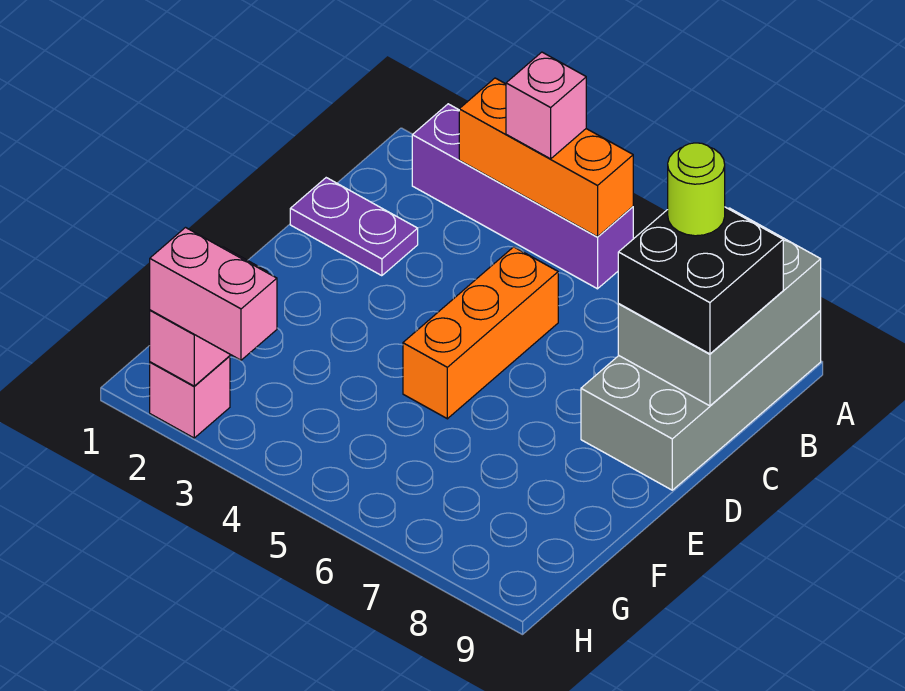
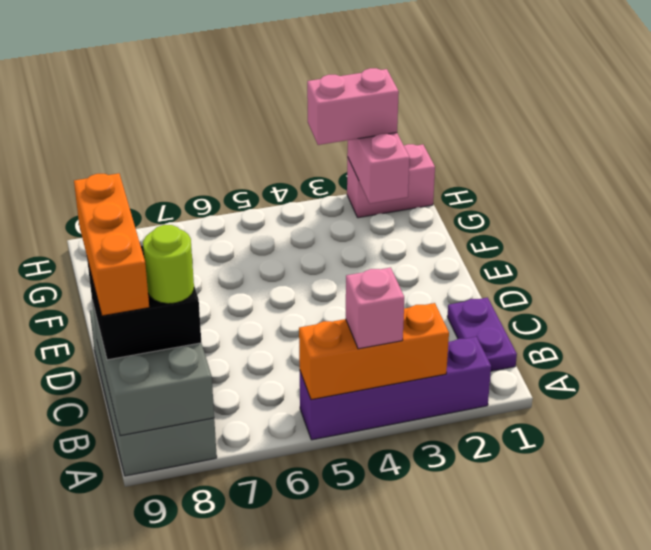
purple plate C1:C2 level 1 -> purple plate B1:C1 level 1
orange brick C5:E5 level 1 -> orange brick B9:D9 level 4
pink brick H2 level 1 -> pink brick H1:H2 level 1

